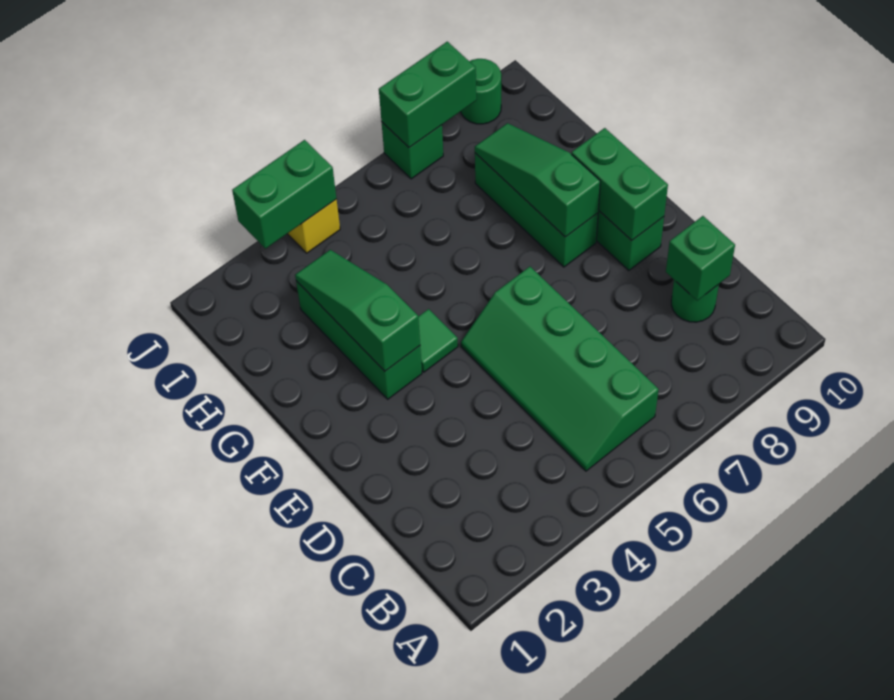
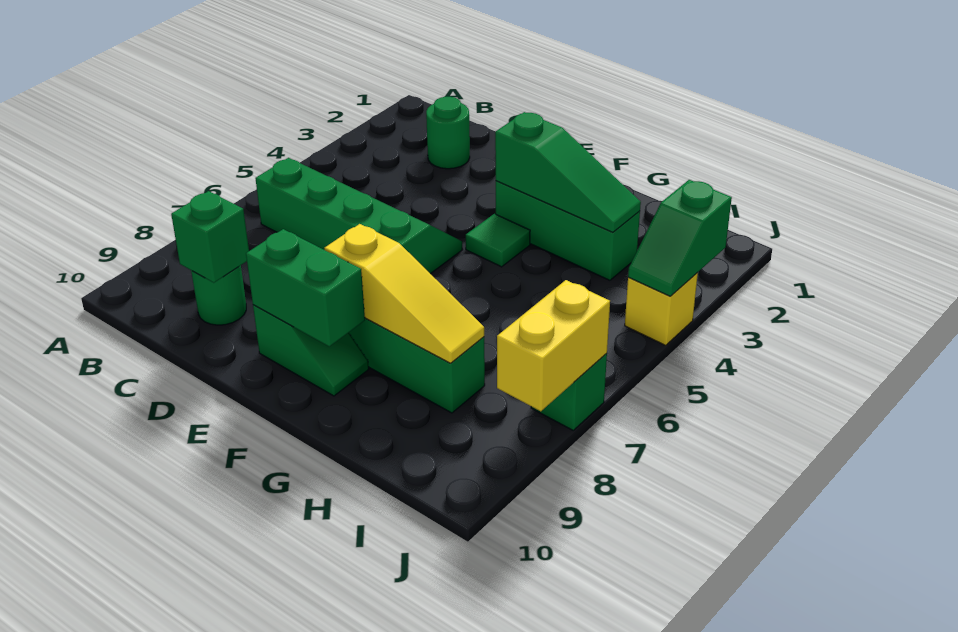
green slope F8:H8 level 2 top F -> yellow slope F8:H8 level 2 top F
green brick J3:J4 level 2 -> green slope J3:J4 level 2 top 3
green brick J7:J8 level 2 -> yellow brick J7:J8 level 2
green round brick J9 level 1 -> green round brick C2 level 1

